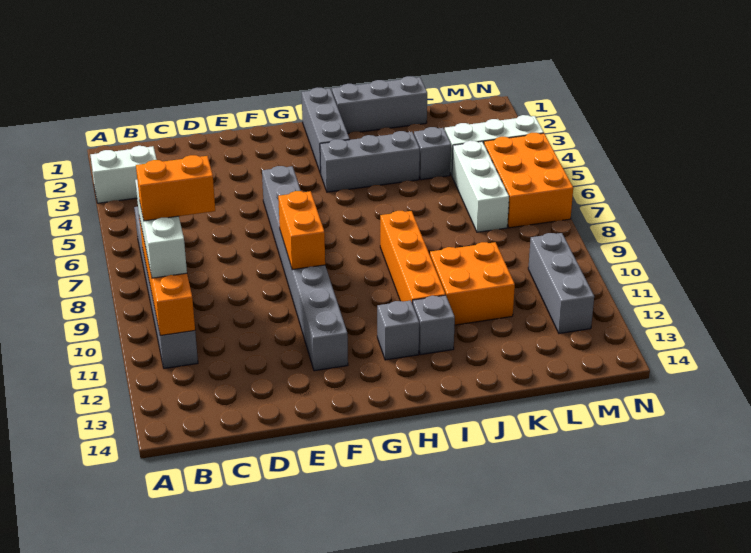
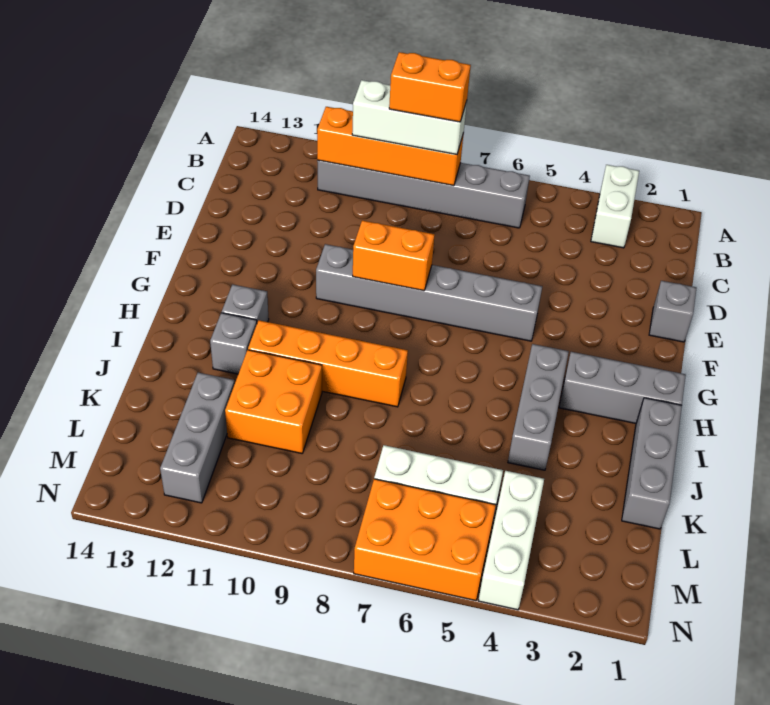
orange brick B9:C9 level 4 -> orange brick B8:B9 level 4
grey brick F5:F12 level 1 -> grey brick F5:F10 level 1
grey brick K4 level 1 -> grey brick E1 level 1
grey brick M10:M12 level 1 -> grey brick K12:M12 level 1

